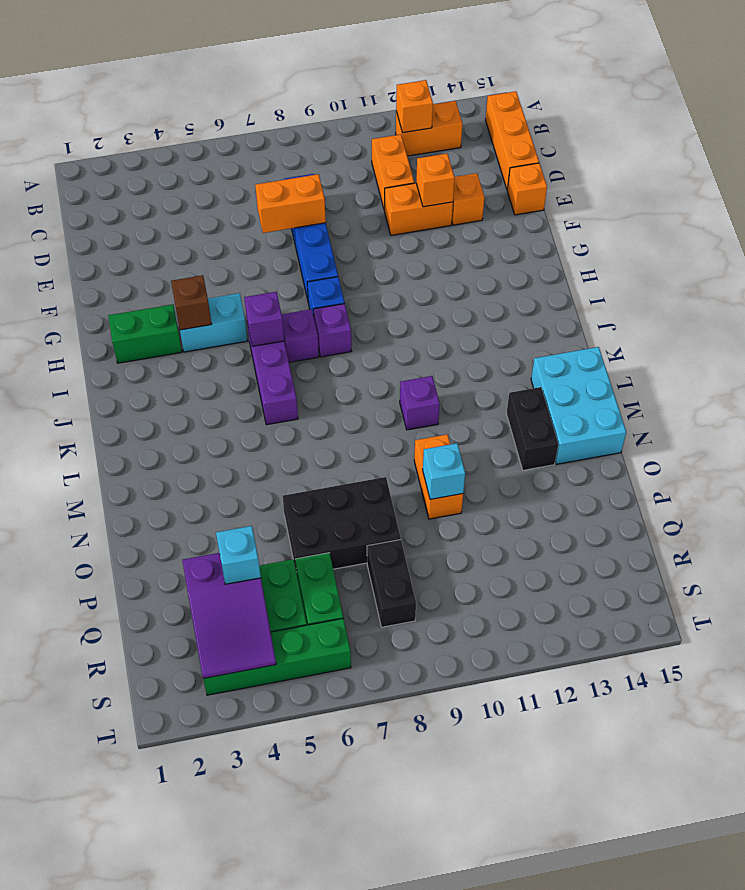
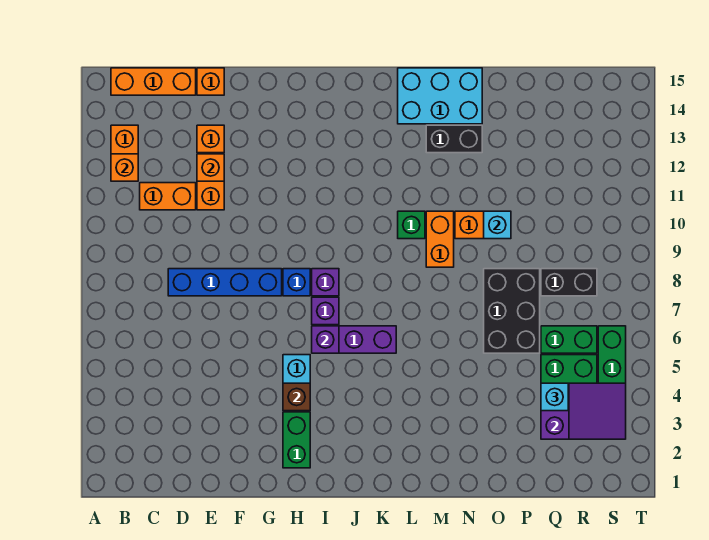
orange brick E7:E8 level 2 -> orange brick M9:M10 level 1
purple brick L10 level 1 -> green brick L10 level 1

